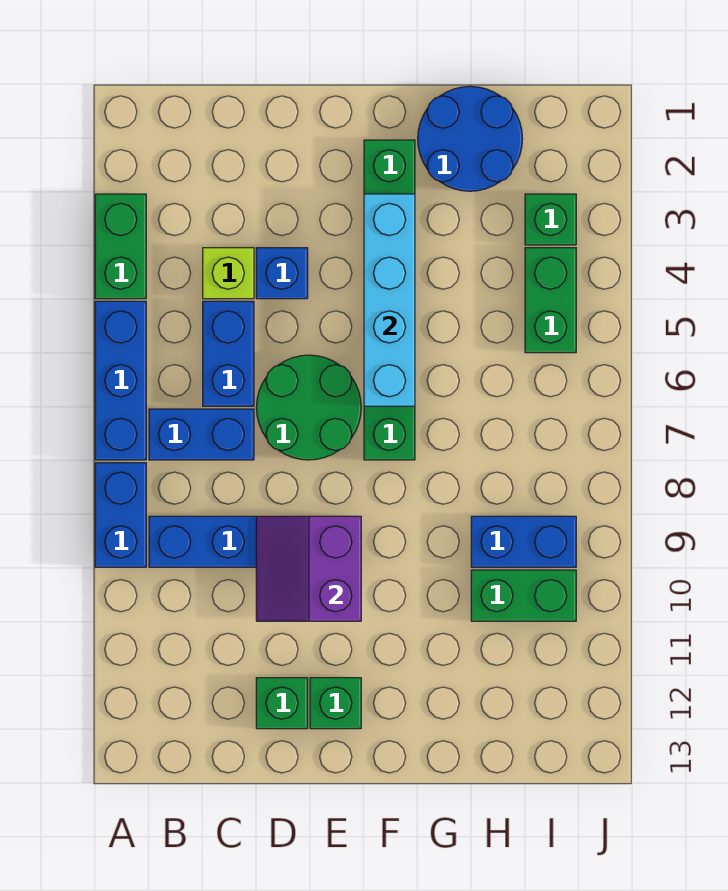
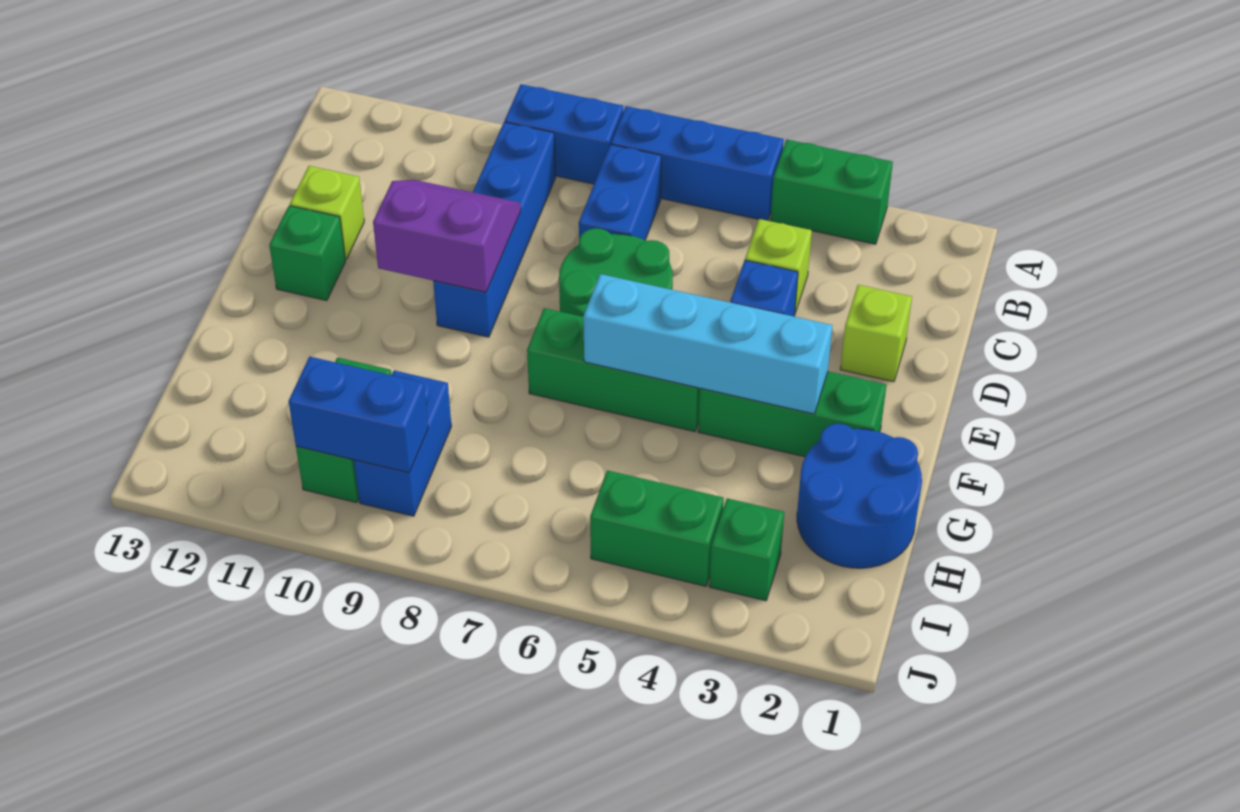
blue brick C5:C6 level 1 -> blue brick I9:I10 level 2
none -> lime brick D2 level 1
green brick D12 level 1 -> lime brick D12 level 1

